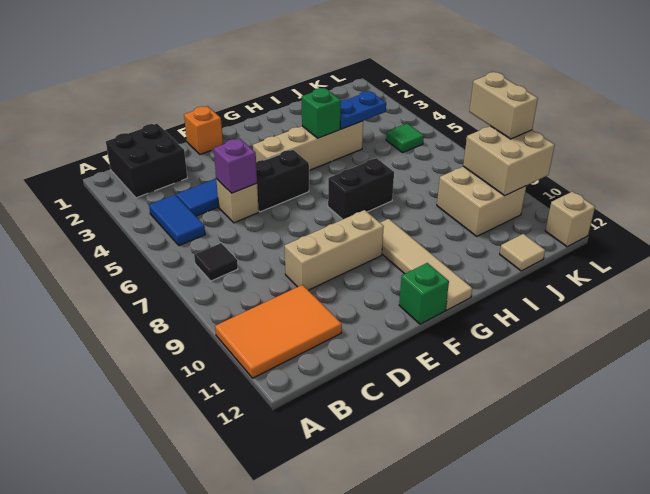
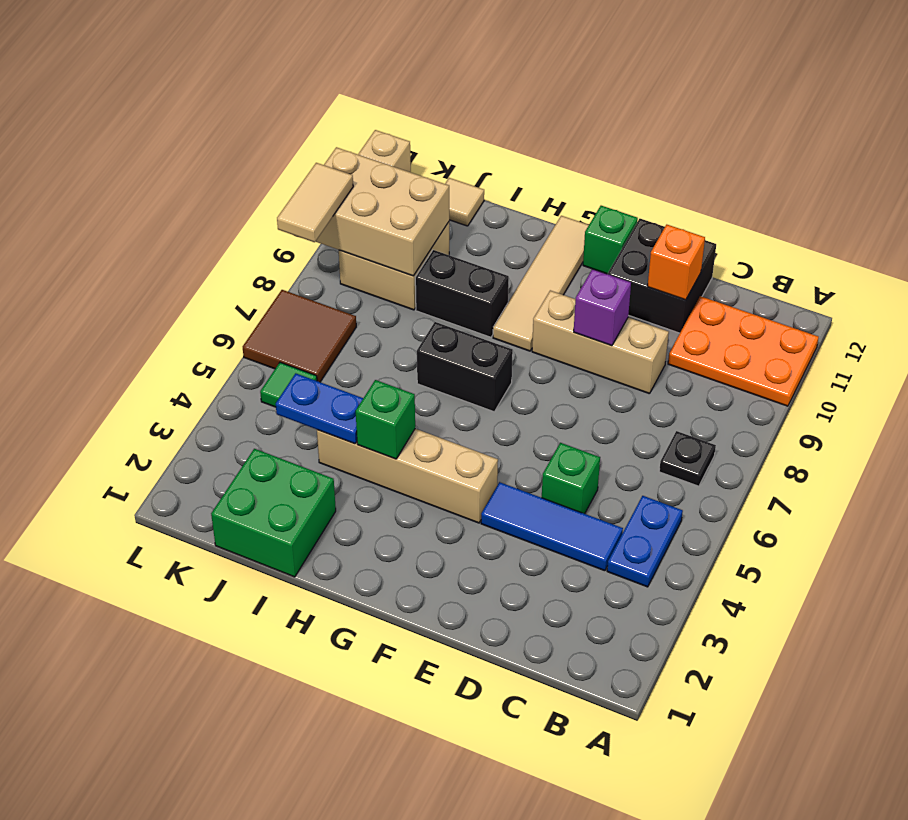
orange tile A10:C11 level 1 -> orange plate A10:C11 level 1
black brick B1:C2 level 1 -> black brick D11:E12 level 1
blue tile B4:B5 level 1 -> blue plate B4:B5 level 1
black tile B7 level 1 -> black plate B7 level 1
tan brick D5 level 1 -> green brick D5 level 1
purple brick D5 level 2 -> purple brick E9 level 2
orange brick E1 level 1 -> orange brick D11 level 2
black brick E5:F5 level 1 -> black brick H9:I9 level 1
none -> green brick I1:J2 level 1
none -> brown tile K6:L7 level 1
tan brick K9:L10 level 2 -> tan brick J9:L10 level 2
tan brick L8:L9 level 3 -> tan tile L8:L9 level 3

